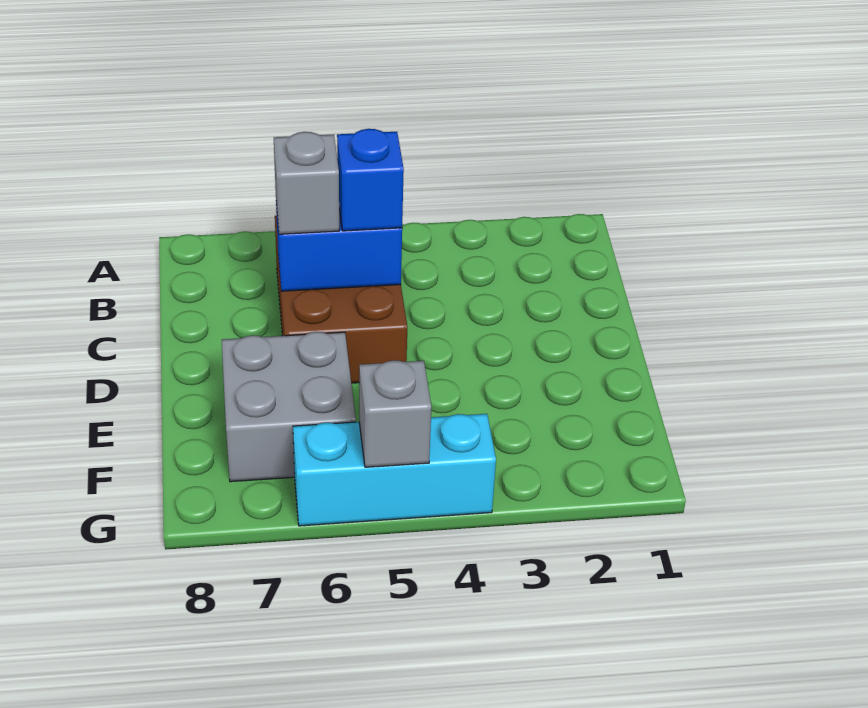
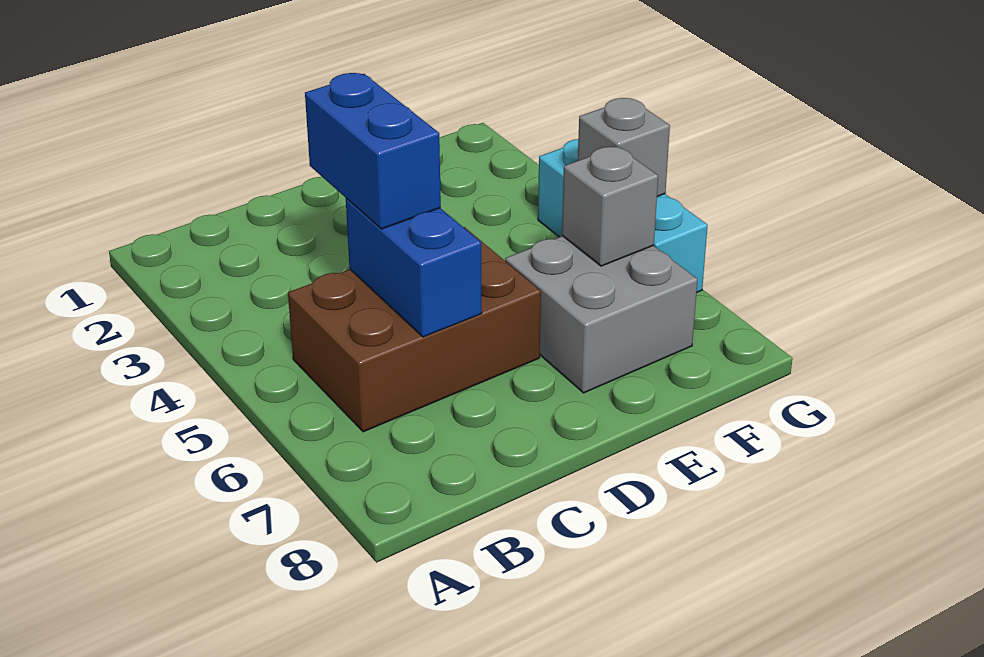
blue brick C5 level 3 -> blue brick C4:C5 level 3
grey brick C6 level 3 -> grey brick F6 level 2

